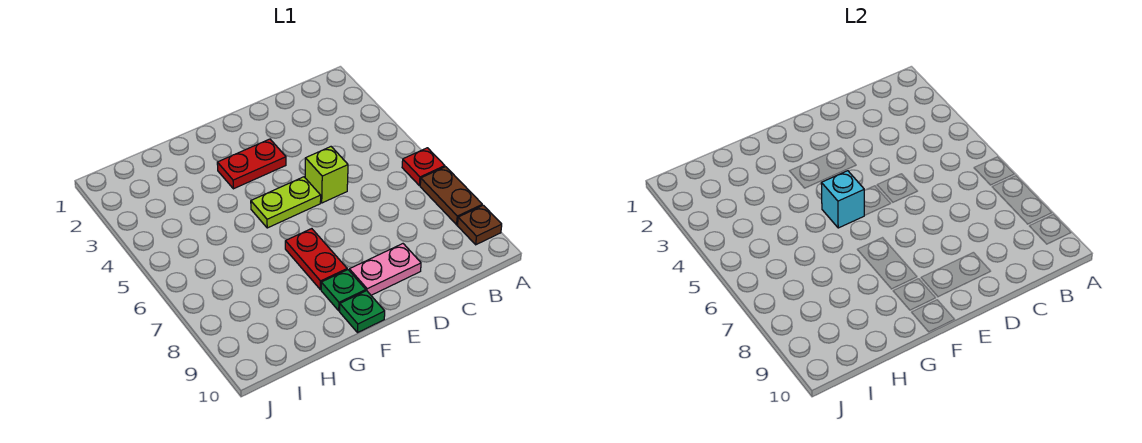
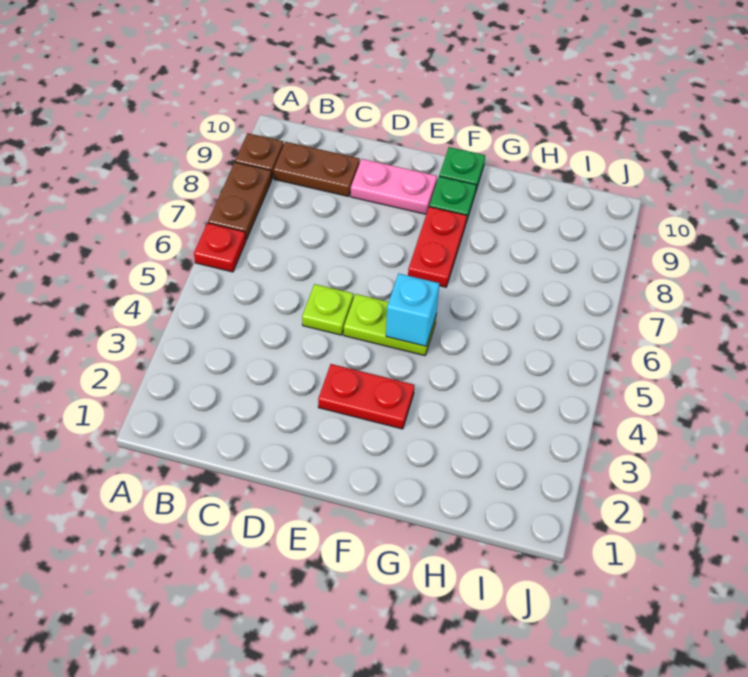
none -> brown plate B9:C9 level 1
lime brick D5 level 1 -> lime plate D5 level 1

